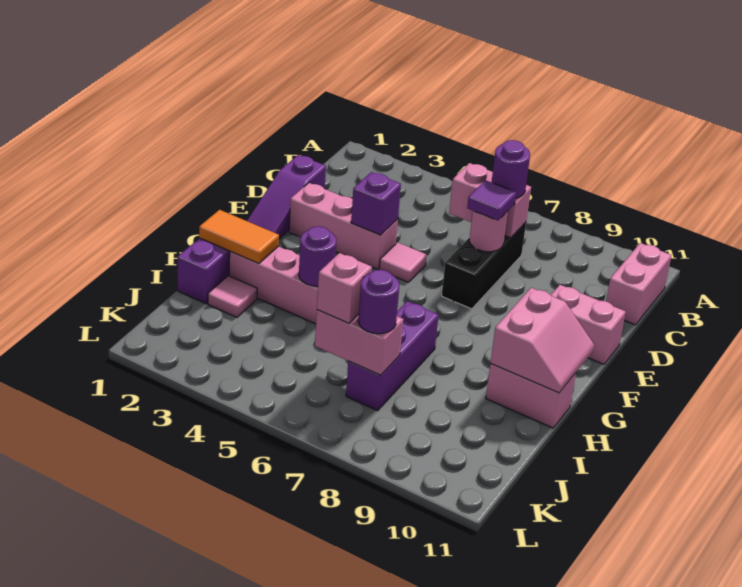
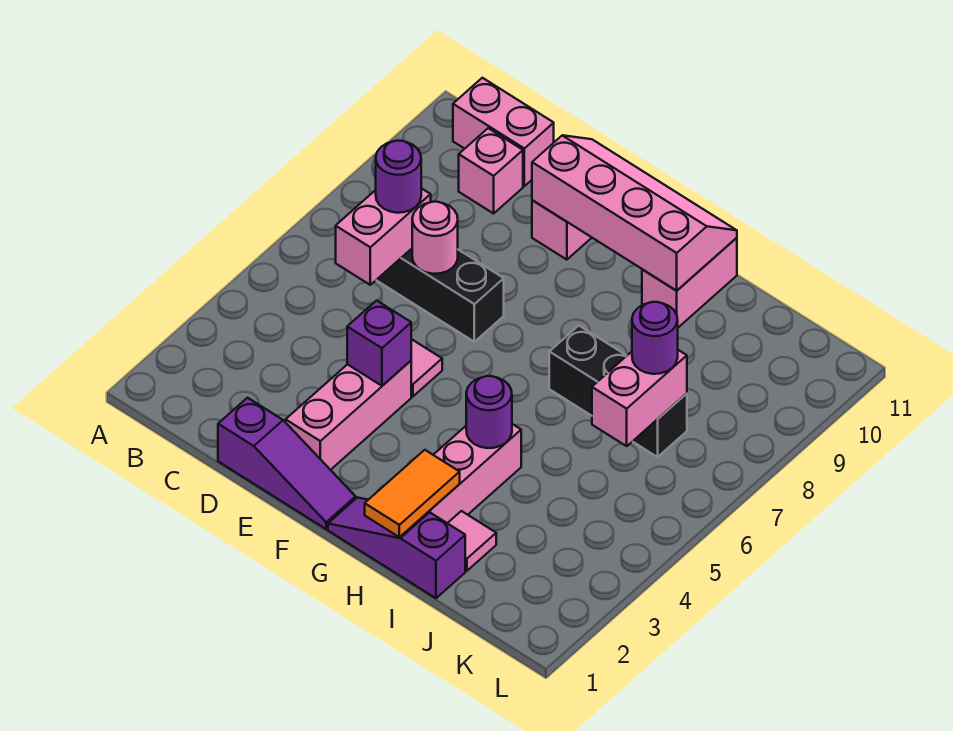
purple tile D7 level 3 -> none
pink slope G10:H11 level 2 top 10 -> pink slope E10:H11 level 2 top 10
purple brick H7:J7 level 1 -> black brick H7:J7 level 1
pink brick J6 level 3 -> pink brick C10 level 1

